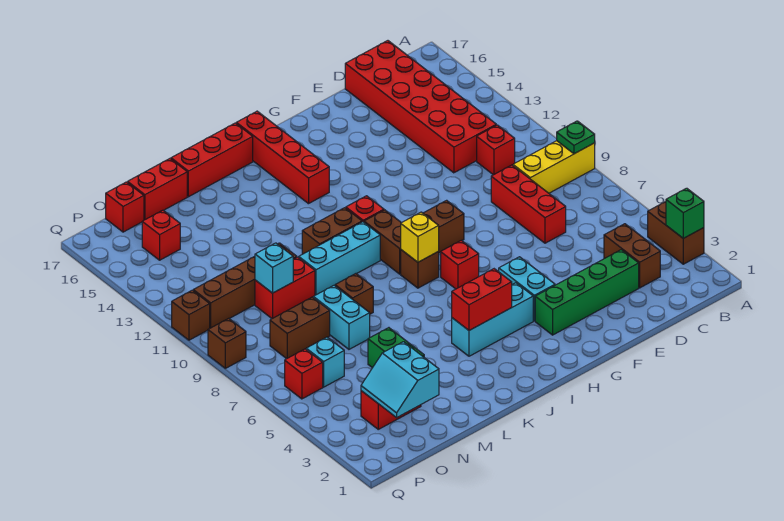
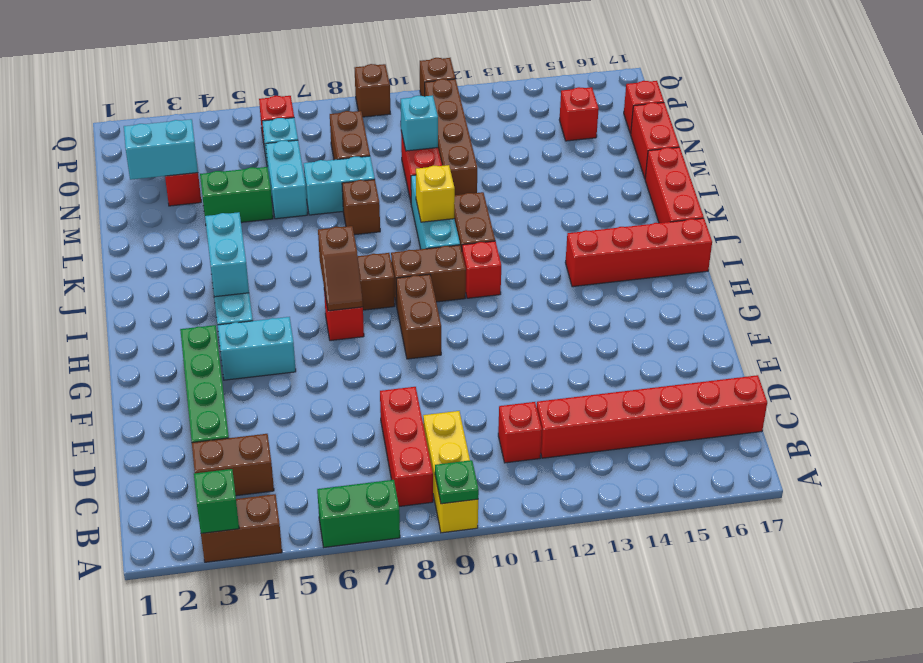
none -> green brick A6:A7 level 1
red brick C12:D17 level 1 -> red brick C12:C17 level 1
red brick D7:D9 level 1 -> red brick B8:D8 level 1
none -> brown slope H7:I7 level 2 top I
red brick I4:J4 level 2 -> cyan brick I4:J4 level 2
yellow brick I8 level 2 -> yellow brick K10 level 2
none -> cyan brick M6:N6 level 1

